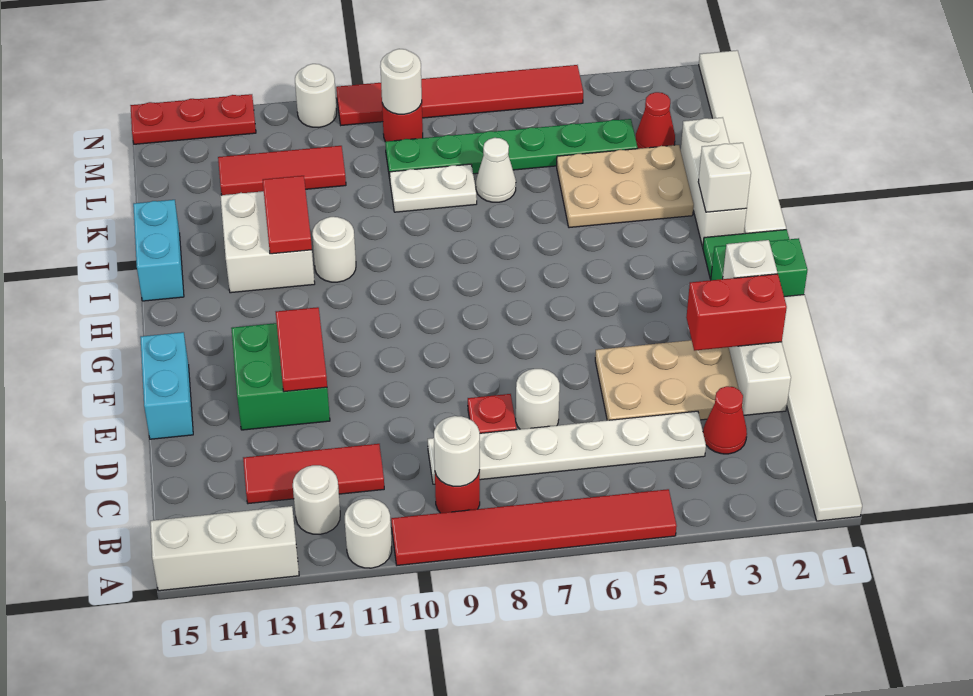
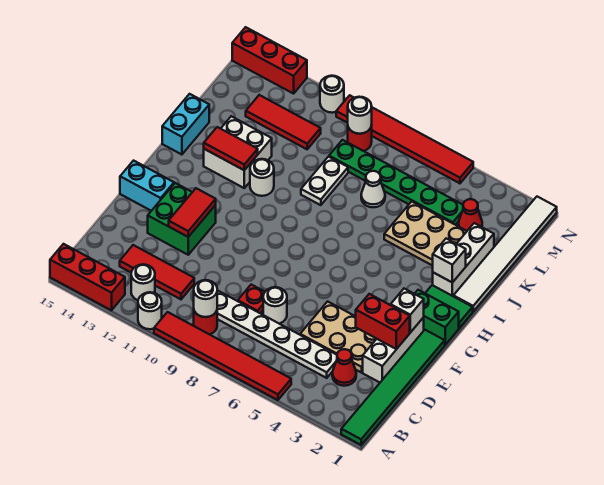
white tile A1:F1 level 1 -> green tile A1:F1 level 1
white brick A13:A15 level 1 -> red brick A13:A15 level 1
cyan brick E15:F15 level 1 -> cyan brick F14:F15 level 1
red tile I12:J12 level 2 -> red tile I12:I13 level 2
white plate K8:K9 level 1 -> white plate J9:K9 level 1
red plate N13:N15 level 1 -> red brick N13:N15 level 1

